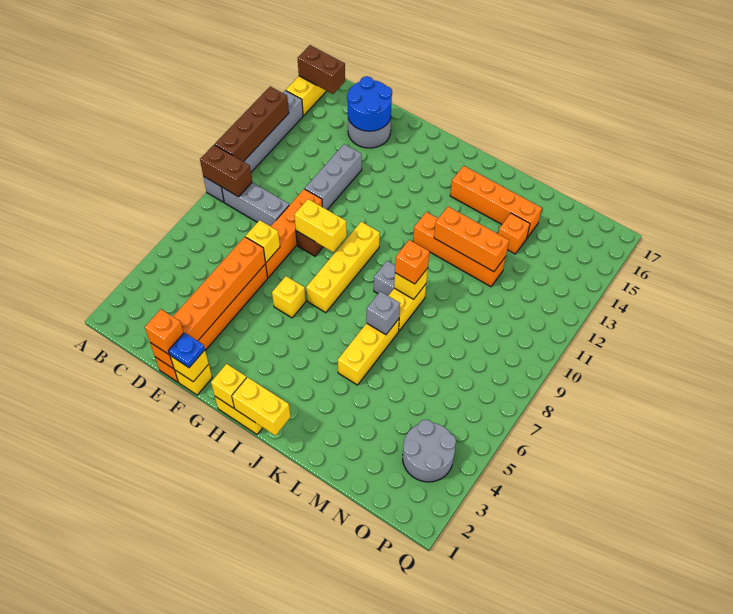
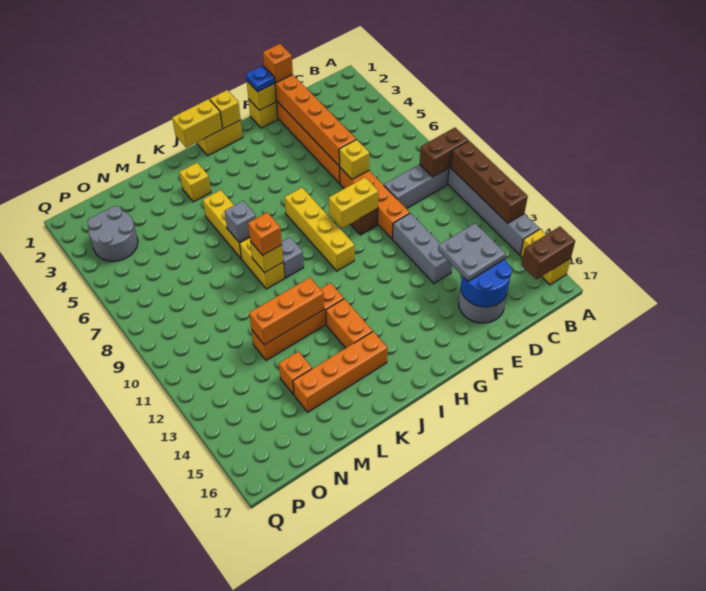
none -> grey plate D14:E15 level 3
yellow brick G6 level 1 -> yellow brick K3 level 1
none -> orange brick J13:J14 level 1

